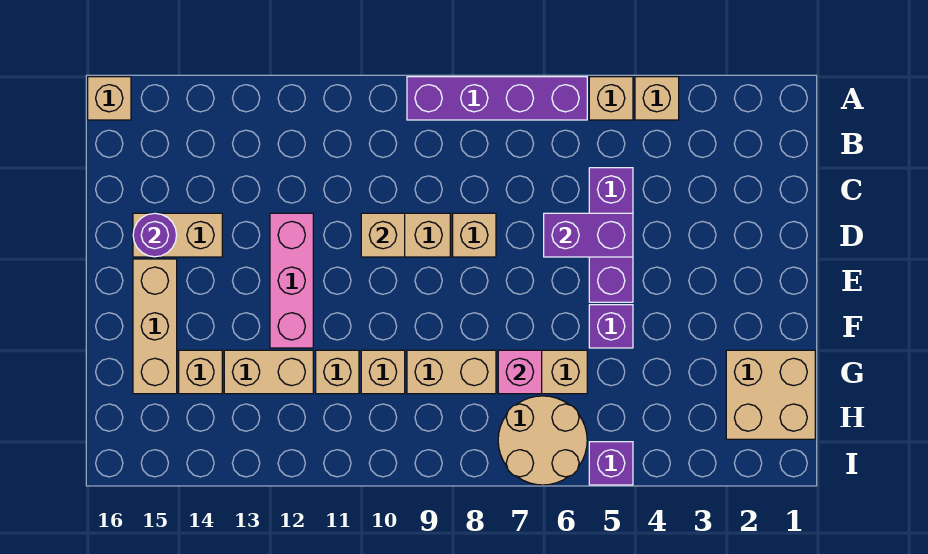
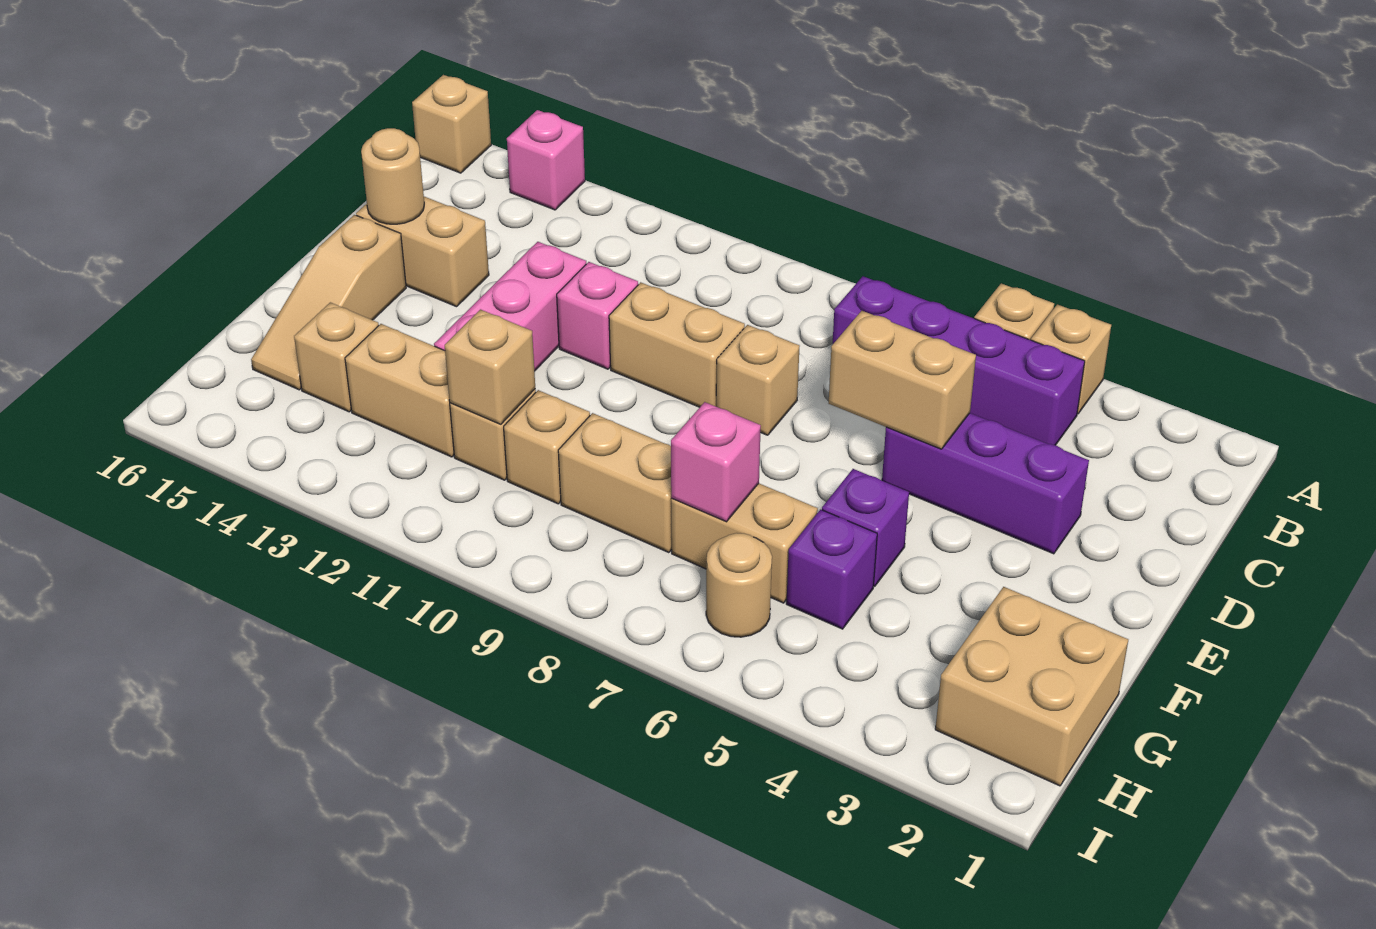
purple brick A6:A9 level 1 -> purple brick B4:B7 level 1
none -> pink brick A14 level 1
purple brick C5:E5 level 1 -> purple brick D3:D5 level 1
purple brick D5:D6 level 2 -> tan brick D5:D6 level 2
tan brick D10 level 2 -> tan brick G11 level 2
none -> pink brick D11 level 1
purple round brick D15 level 2 -> tan round brick D15 level 2
tan brick E15:G15 level 1 -> tan slope E15:G15 level 1 top E
tan round brick H6:I7 level 1 -> tan round brick H6 level 1
purple brick I5 level 1 -> purple brick G5 level 1

